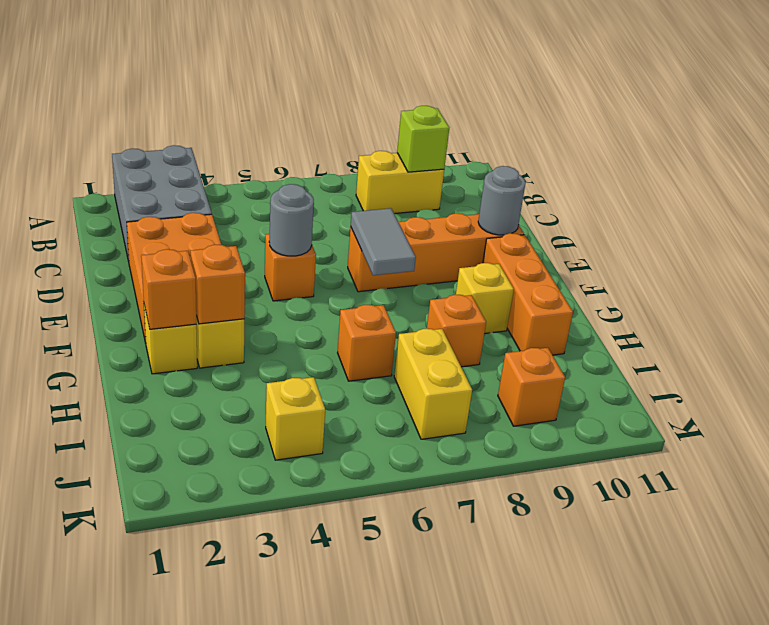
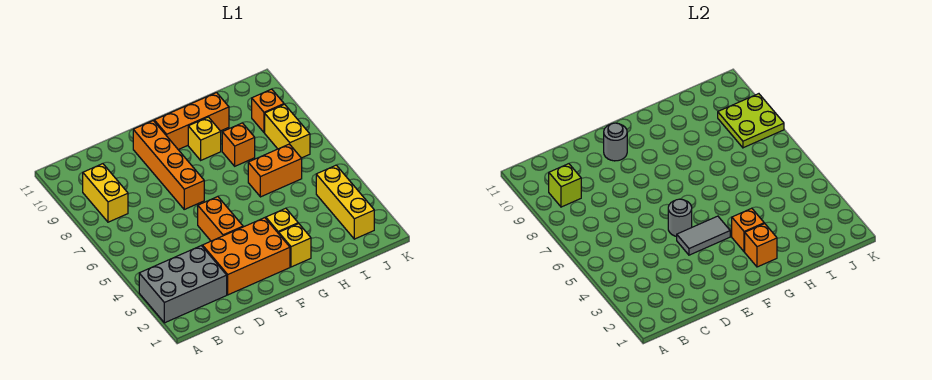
orange brick E5 level 1 -> orange brick E4:E5 level 1
grey tile E7:F7 level 2 -> grey tile E4:F4 level 2
orange brick H6 level 1 -> orange brick H6:I6 level 1
yellow brick I7:J7 level 1 -> yellow brick J7:J8 level 1
yellow brick J4 level 1 -> yellow brick J2:J4 level 1
none -> lime plate J8:K9 level 2

